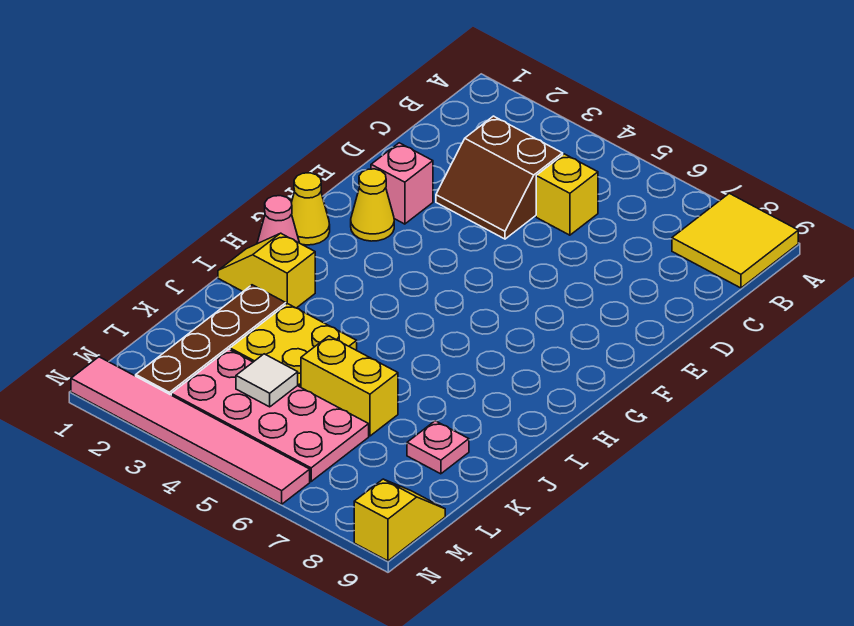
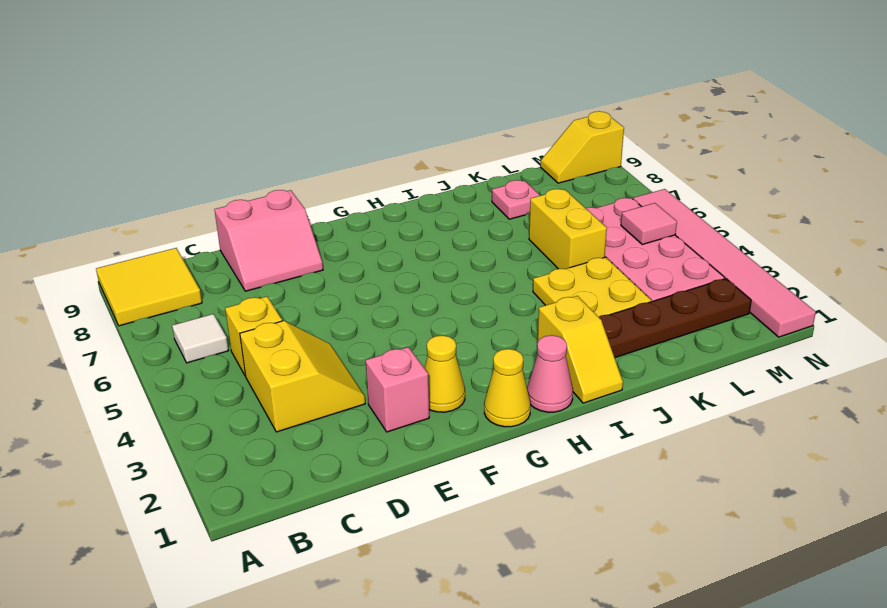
brown slope C3:D4 level 1 top C -> yellow slope C3:D4 level 1 top C
none -> pink slope D8:E9 level 1 top 9
white tile L4 level 2 -> white tile B6 level 1
none -> pink tile M5 level 2

